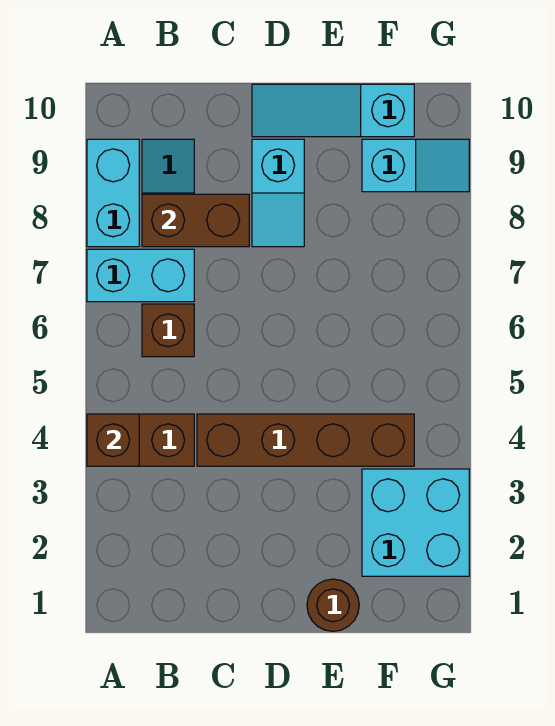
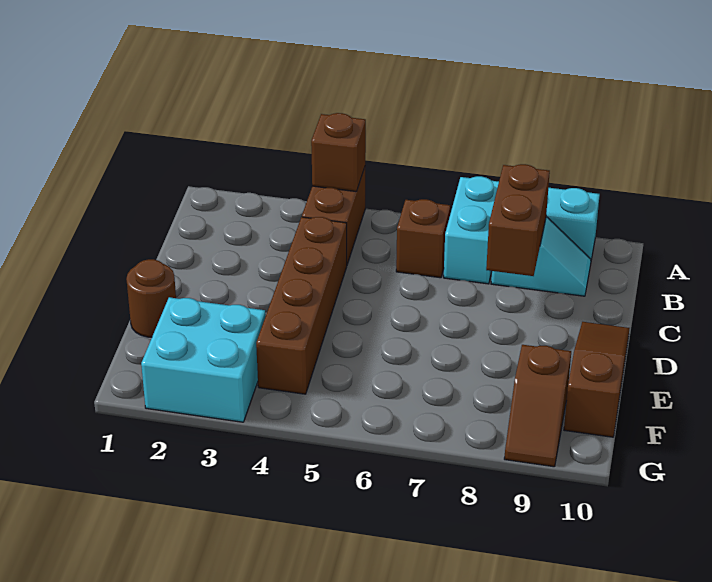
cyan slope D8:D9 level 1 top 9 -> none
cyan slope D10:F10 level 1 top F -> brown slope D10:F10 level 1 top F
cyan slope F9:G9 level 1 top F -> brown slope F9:G9 level 1 top F

